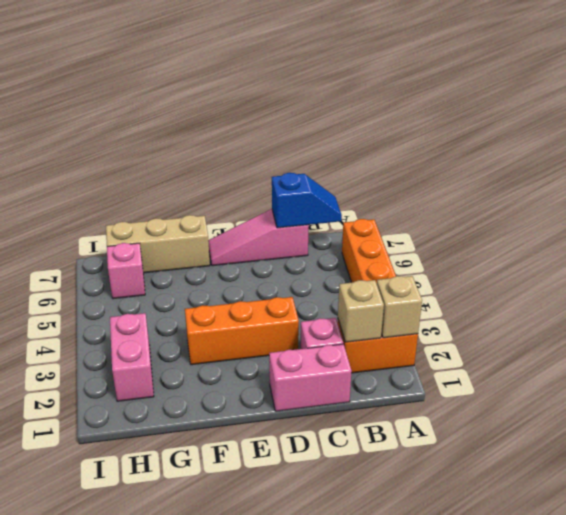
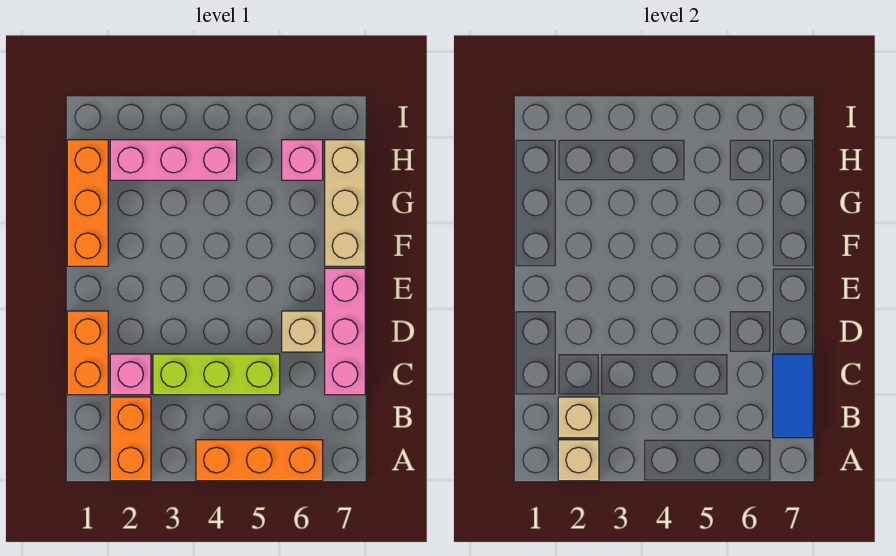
blue slope B7:C7 level 2 top C -> blue tile B7:C7 level 2
pink brick C1:D1 level 1 -> orange brick C1:D1 level 1
none -> lime brick C3:C5 level 1
pink slope C7:E7 level 1 top C -> pink brick C7:E7 level 1
orange brick D3:F3 level 1 -> orange brick F1:H1 level 1
none -> tan brick D6 level 1
pink brick H2:H3 level 1 -> pink brick H2:H4 level 1

